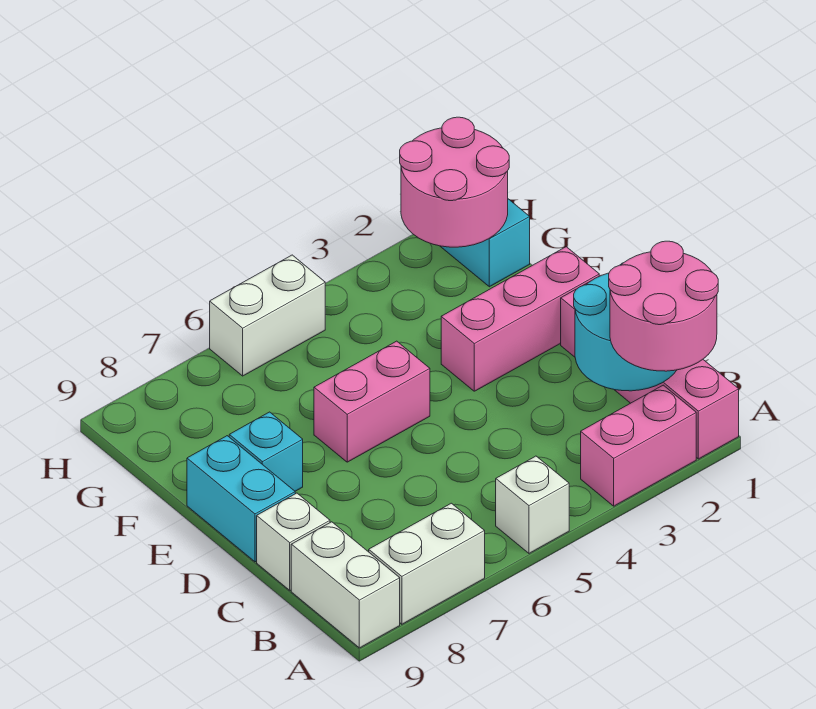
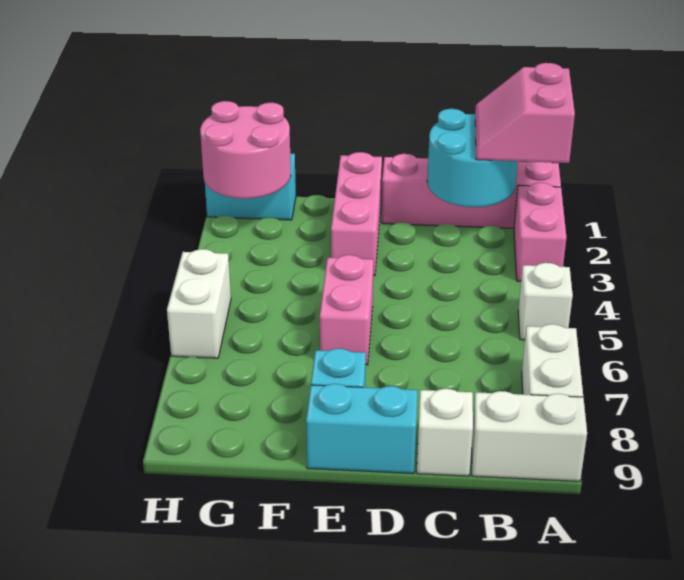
pink round brick A1:B2 level 3 -> pink slope A1:B2 level 3 top A

